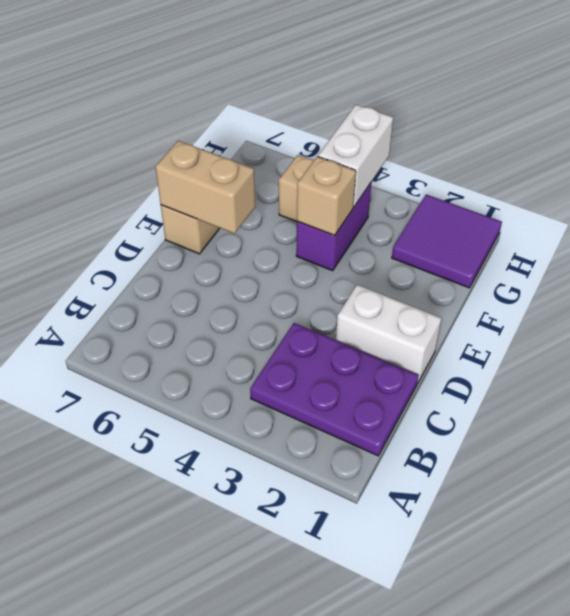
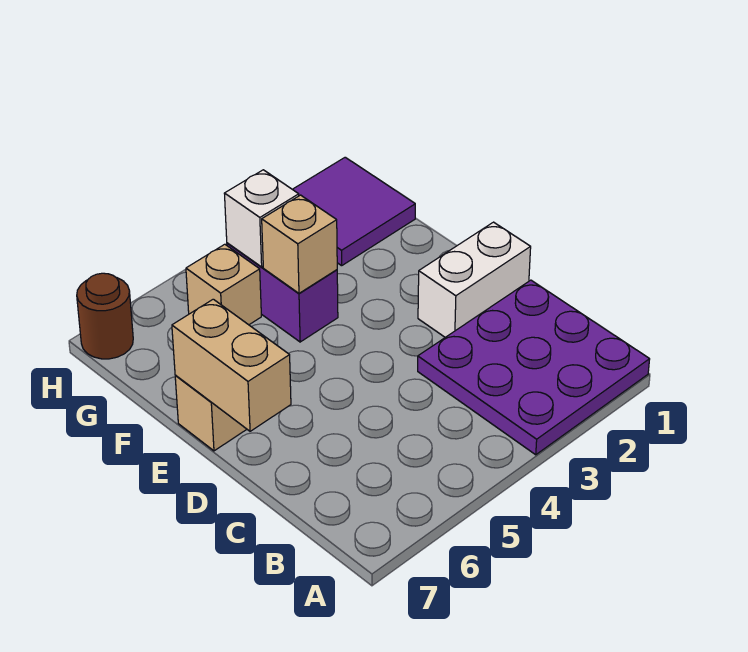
purple plate B1:C3 level 1 -> purple plate A1:C3 level 1
tan brick E6:E7 level 2 -> tan brick D7:E7 level 2
white brick G4:H4 level 2 -> white brick G4 level 2
none -> brown round brick H7 level 1

